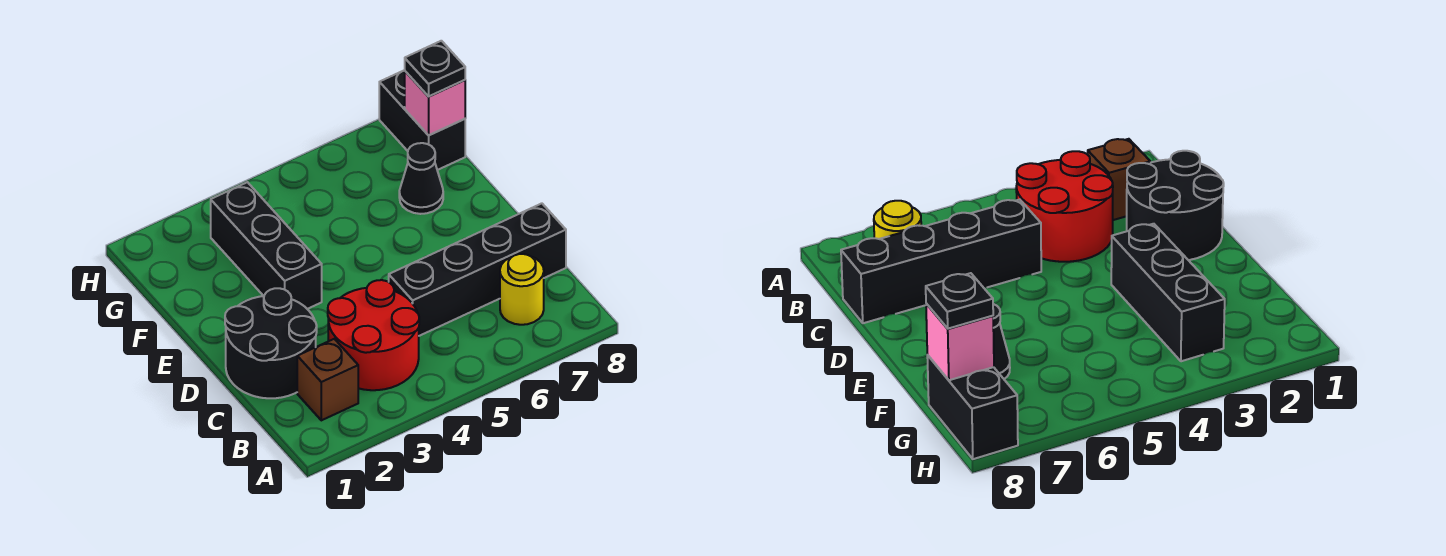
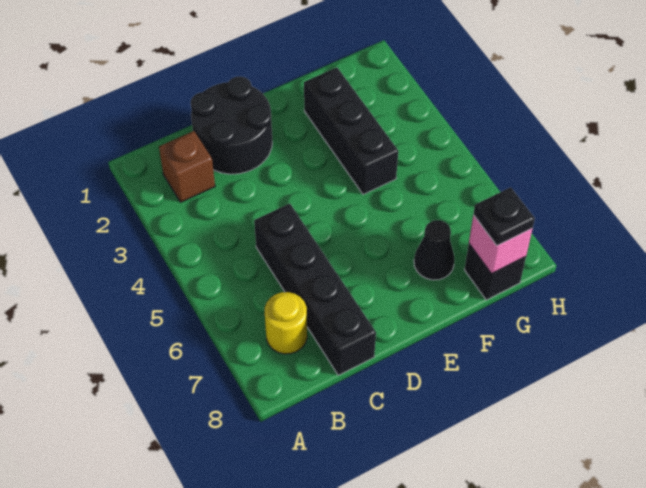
red round brick B3:C4 level 1 -> none
black brick E3:G3 level 1 -> black brick F2:F4 level 1
black brick G8:H8 level 1 -> black brick G8 level 1

